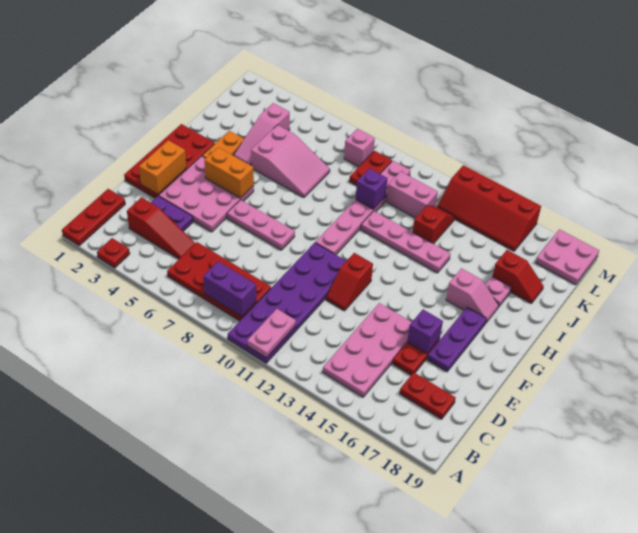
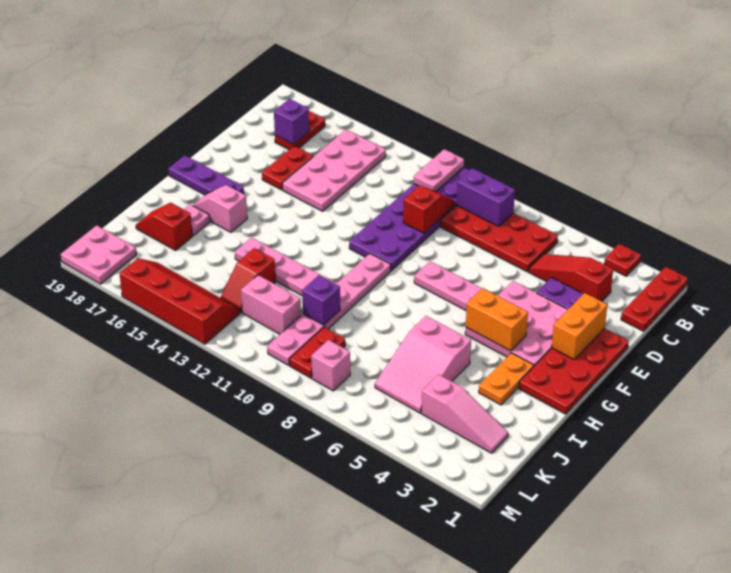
red plate C17:C18 level 1 -> red plate B17:C17 level 1
red slope E12:F12 level 1 top F -> red slope C10:D10 level 2 top D
purple brick E16 level 2 -> purple brick C17 level 2
purple plate E17:G17 level 1 -> purple plate G17:G19 level 1
pink slope I4:K4 level 1 top K -> pink slope K2:K4 level 1 top 4
pink slope I5:J7 level 1 top 5 -> pink slope I5:K6 level 1 top I

